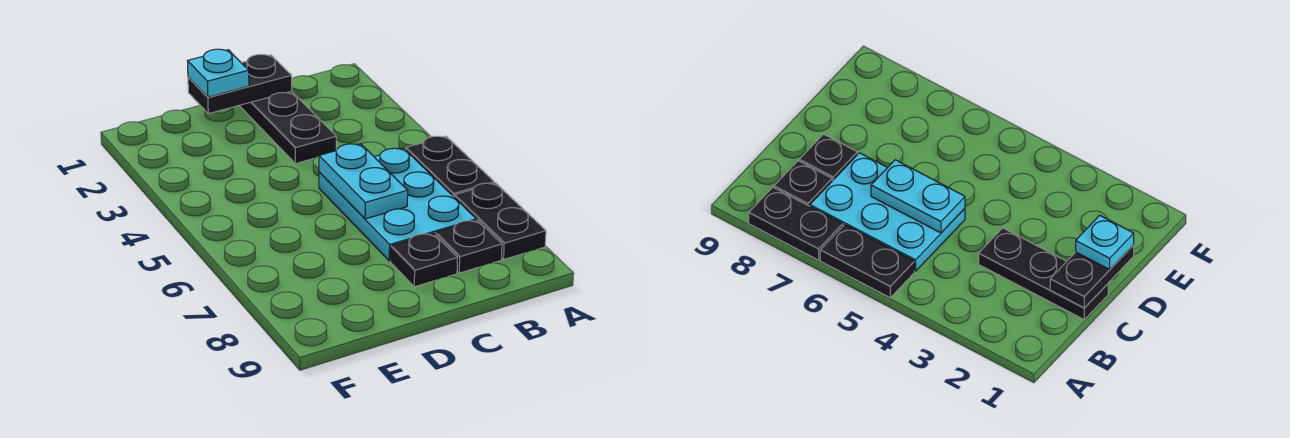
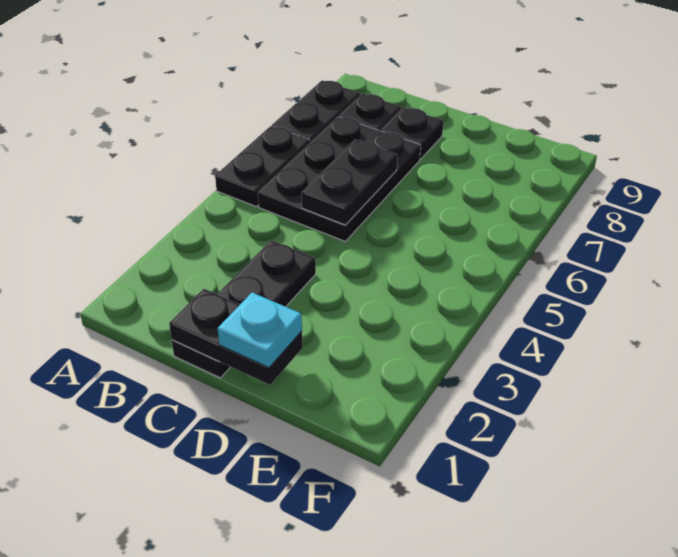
cyan plate B5:C7 level 1 -> black plate B5:C7 level 1
cyan plate C5:C6 level 2 -> black plate C5:C6 level 2

